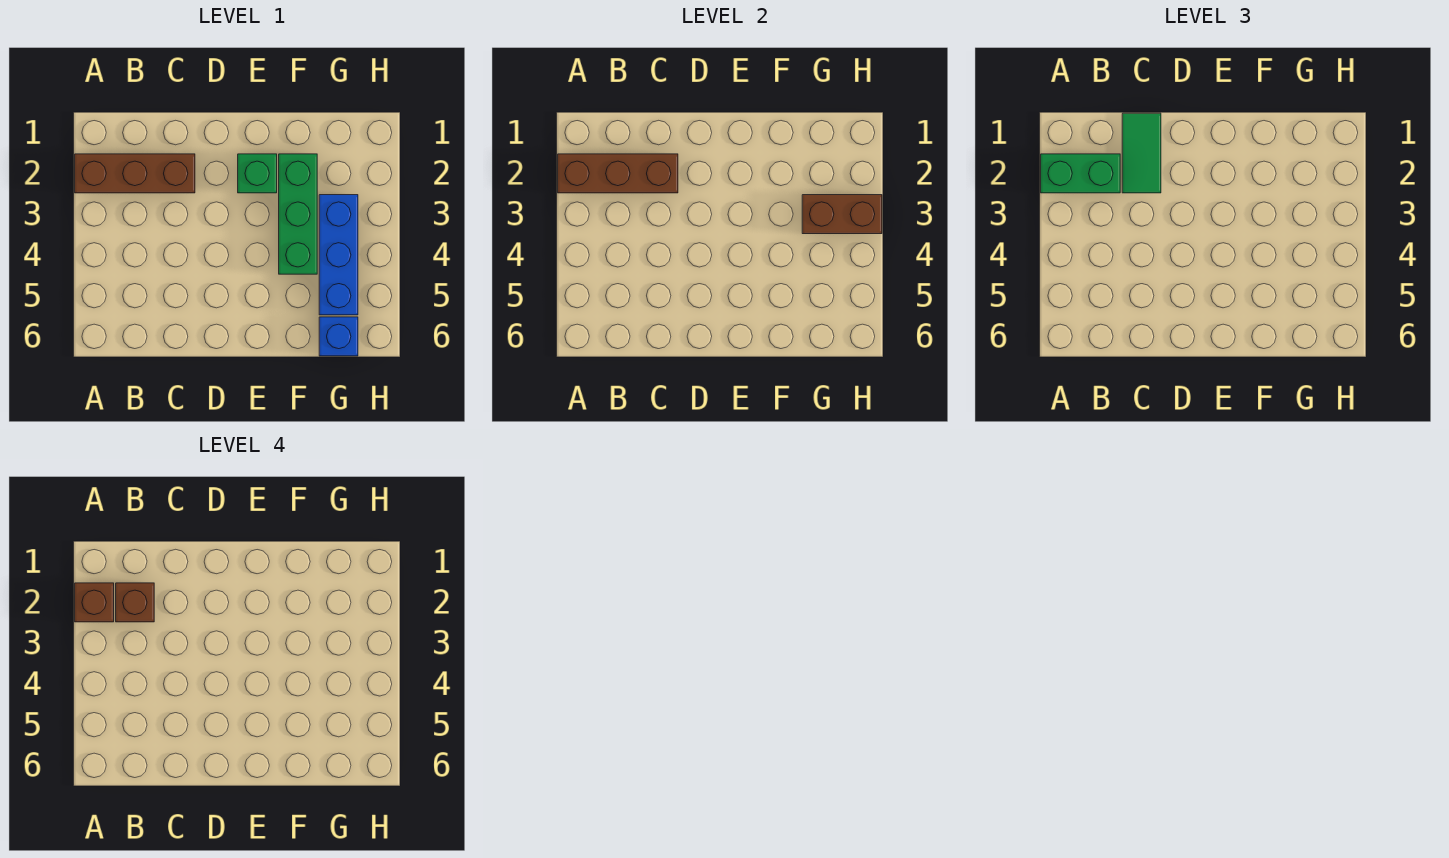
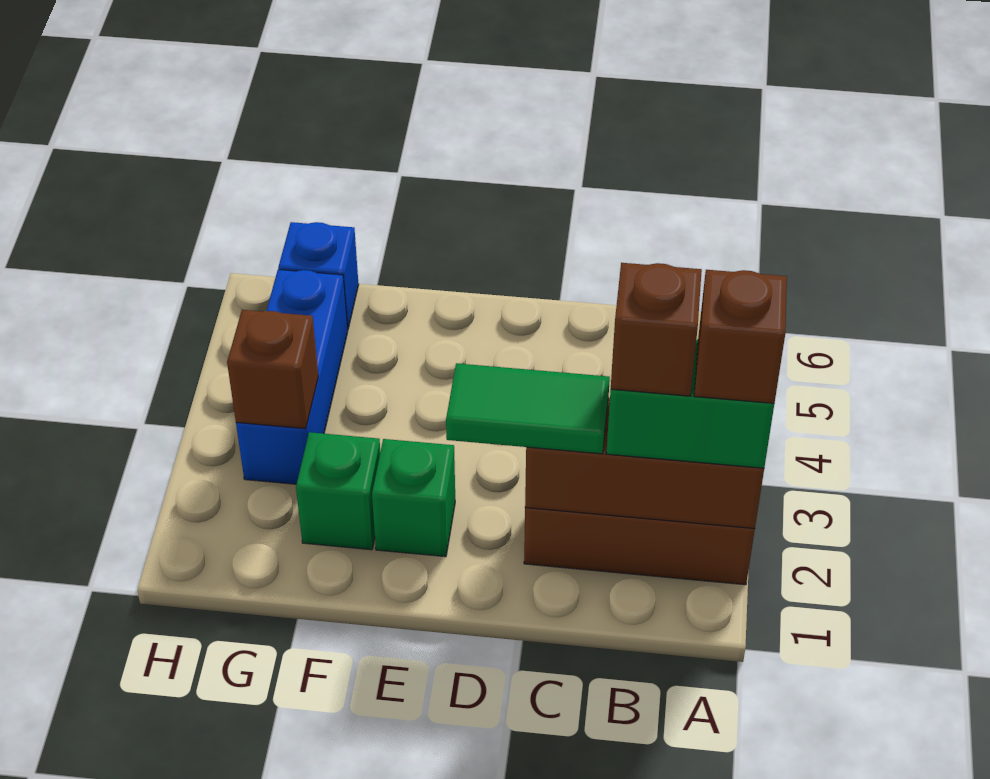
green tile C1:C2 level 3 -> green tile C2:D2 level 3
green brick F2:F4 level 1 -> green brick F2 level 1
brown brick G3:H3 level 2 -> brown brick G3 level 2

